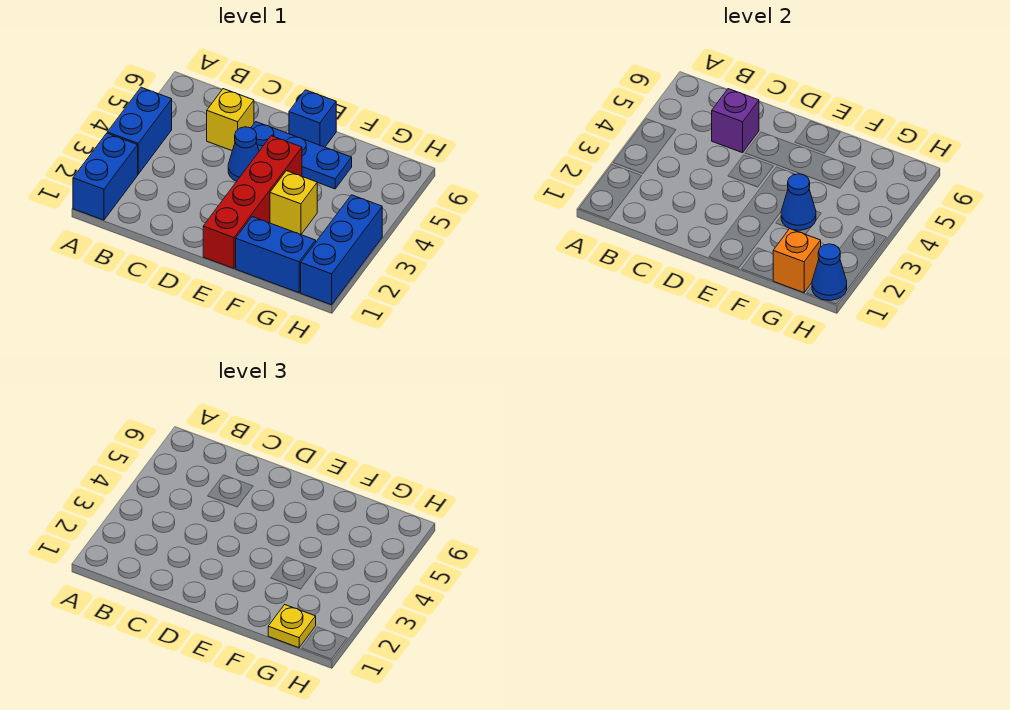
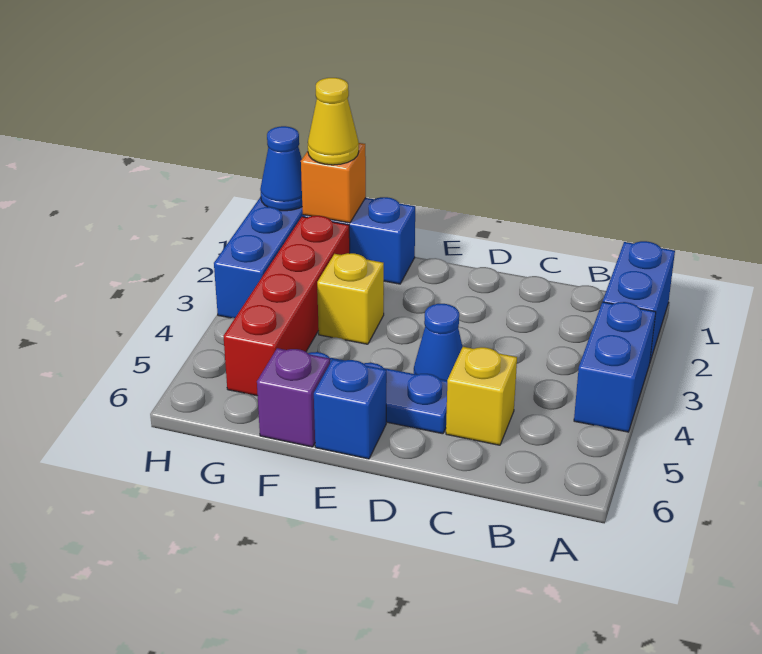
purple brick C5 level 2 -> purple brick F6 level 1
red brick E1:E4 level 1 -> red brick G2:G5 level 1
blue cone F3 level 2 -> none
yellow plate G1 level 3 -> yellow cone G1 level 3

